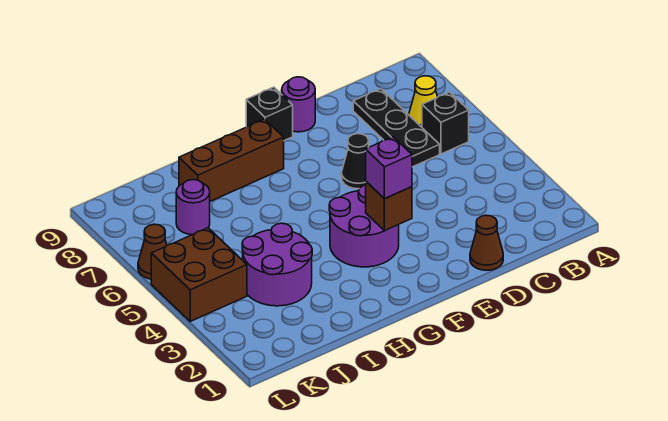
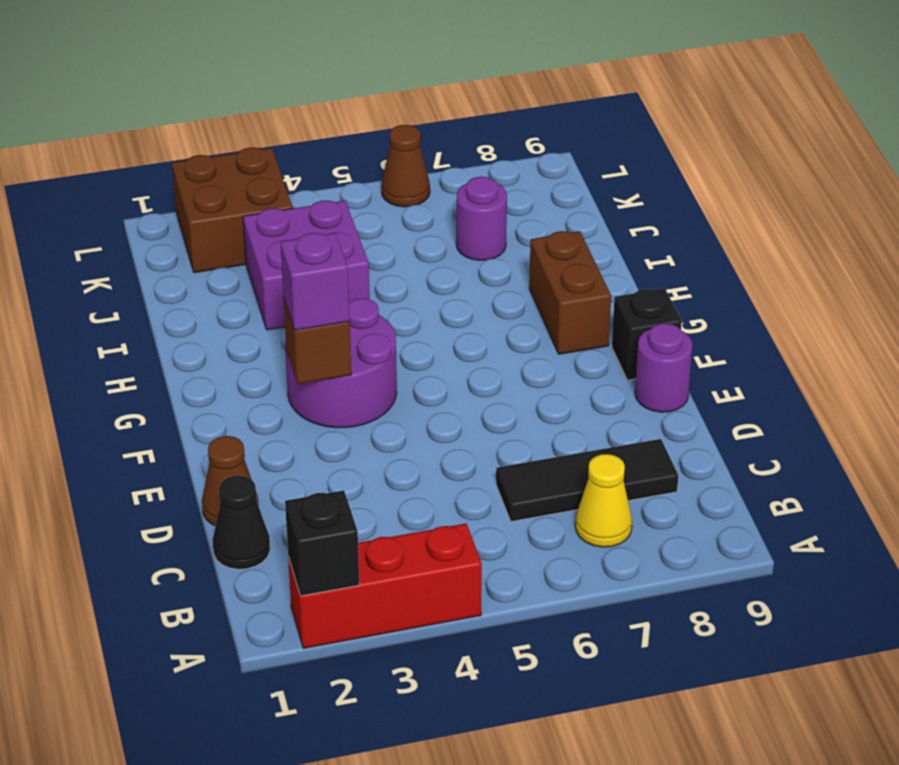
none -> red brick A2:A4 level 1
black brick B6 level 1 -> black brick A2 level 2
black plate C6:C8 level 1 -> black tile C6:C8 level 1
black cone E6 level 1 -> black cone C1 level 1
brown brick G8:I8 level 1 -> brown brick G8:H8 level 1
purple round brick I3:J4 level 1 -> purple brick I3:J4 level 1
brown brick K4:L5 level 1 -> brown brick K2:L3 level 1

